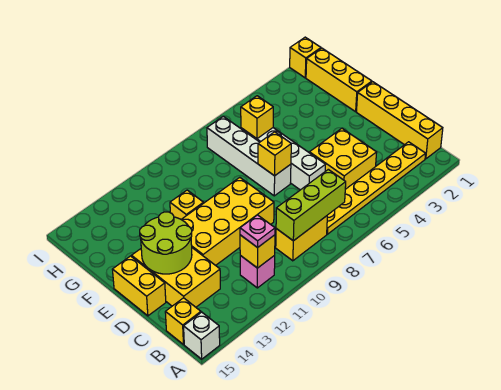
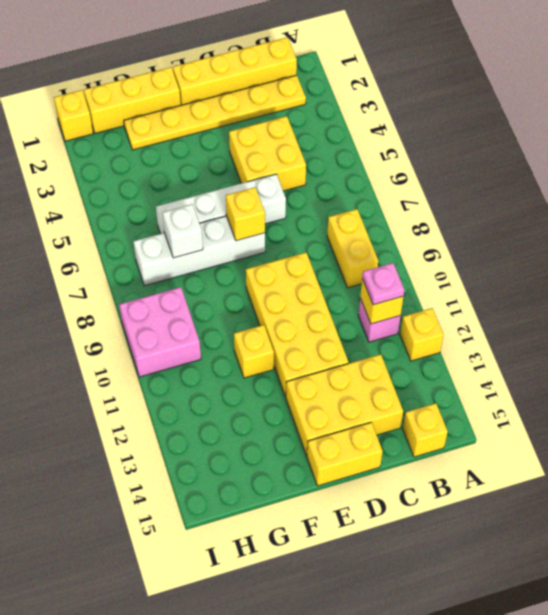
white brick A15 level 1 -> white brick G7 level 2
yellow plate B2:B7 level 1 -> yellow plate B2:G2 level 1
lime brick B7:B9 level 2 -> none
lime round brick D13:E14 level 2 -> none
yellow brick G6 level 2 -> yellow brick A12 level 1
none -> pink brick H9:I10 level 1

